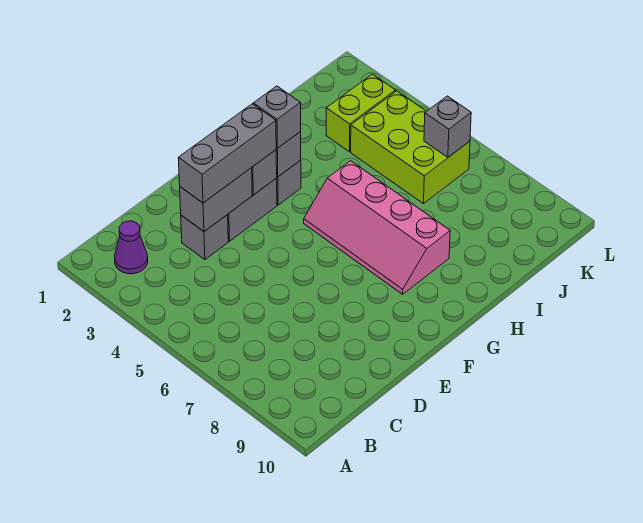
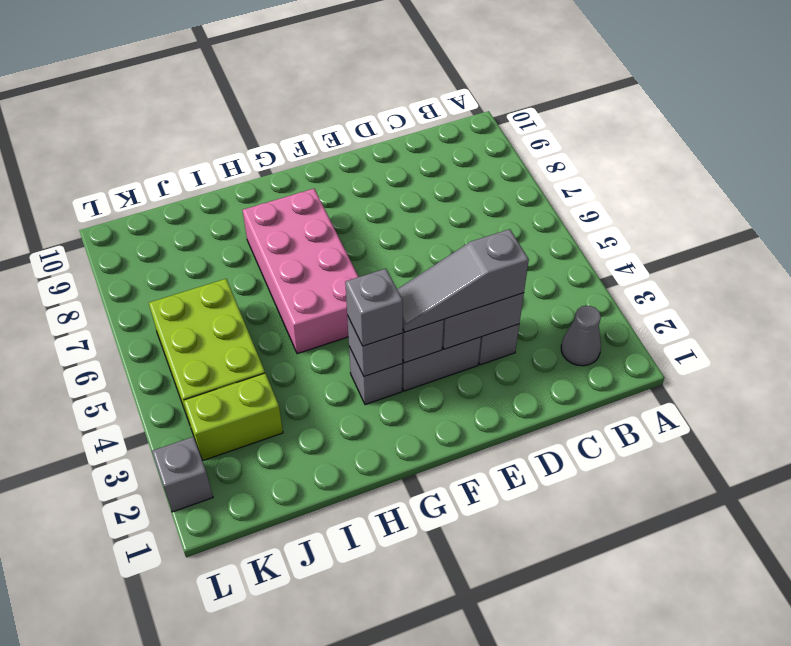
purple cone B2 level 1 -> grey cone B2 level 1
grey brick D3:F3 level 3 -> grey slope D3:F3 level 3 top D
pink slope G5:H8 level 1 top H -> pink brick G5:H8 level 1
grey brick K6 level 2 -> grey brick L2 level 1

